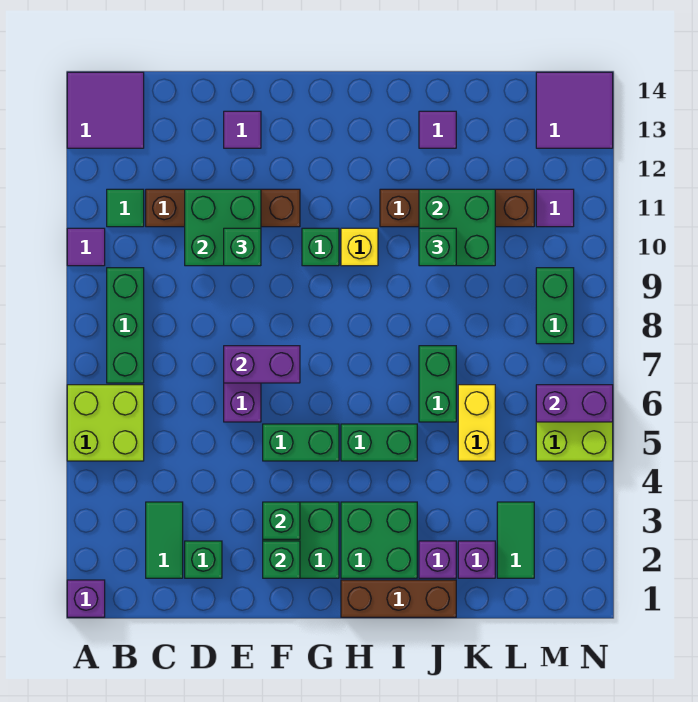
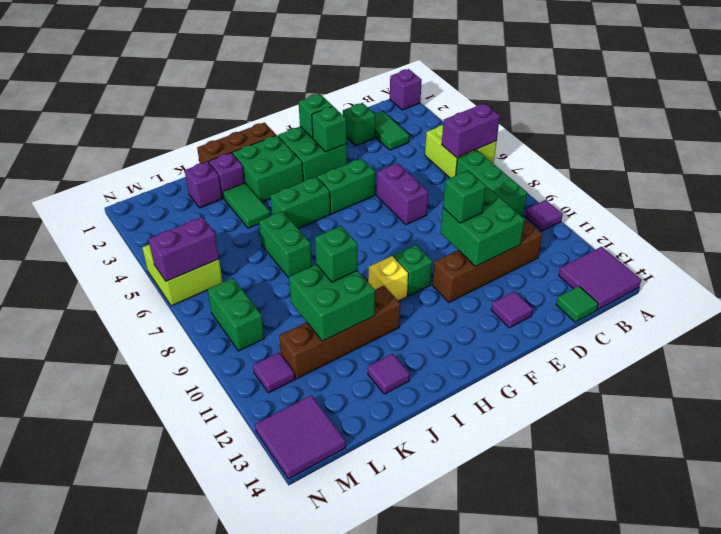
green tile B11 level 1 -> green tile C14 level 1
purple brick E7:F7 level 2 -> purple brick A6:B6 level 2
yellow brick K5:K6 level 1 -> none
green tile L2:L3 level 1 -> green tile J3:J4 level 1

